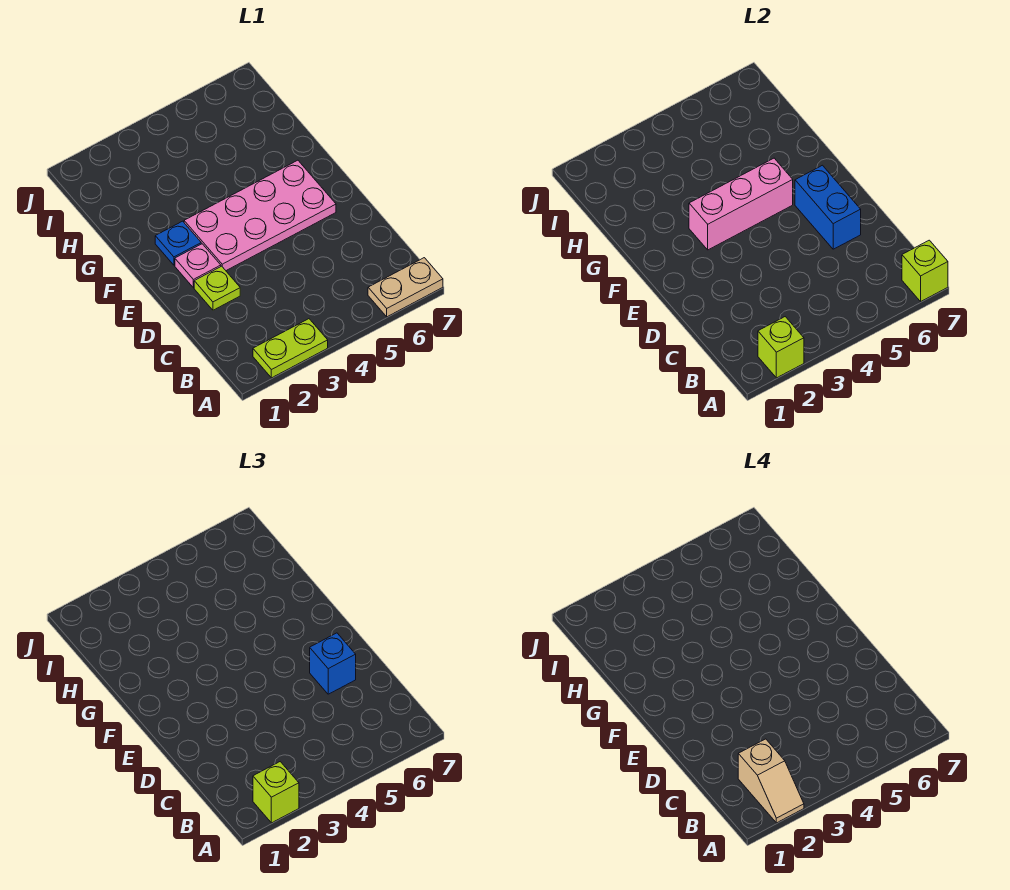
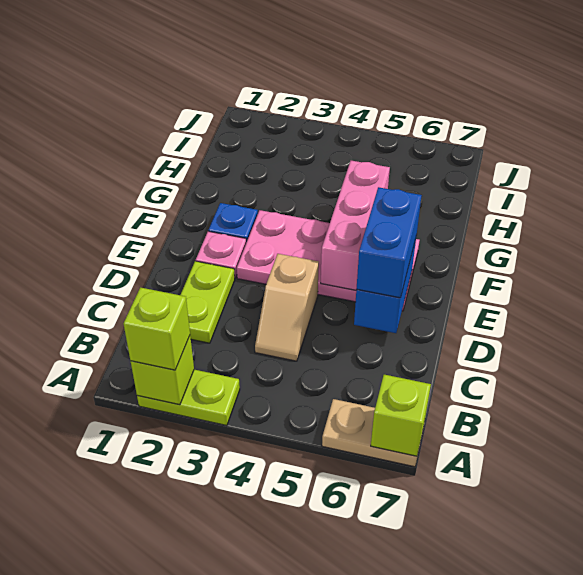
tan slope A2:B2 level 4 top B -> tan slope C4:D4 level 1 top D
lime plate D2 level 1 -> lime plate C2:D2 level 1
blue brick D6 level 3 -> blue brick D6:E6 level 3
pink brick F3:F5 level 2 -> pink brick E5:G5 level 2

